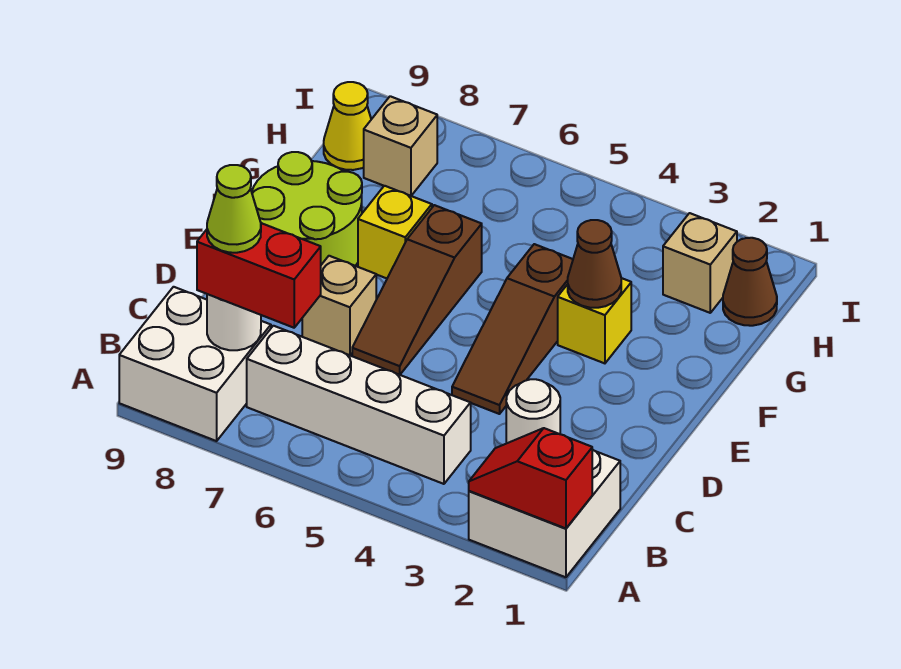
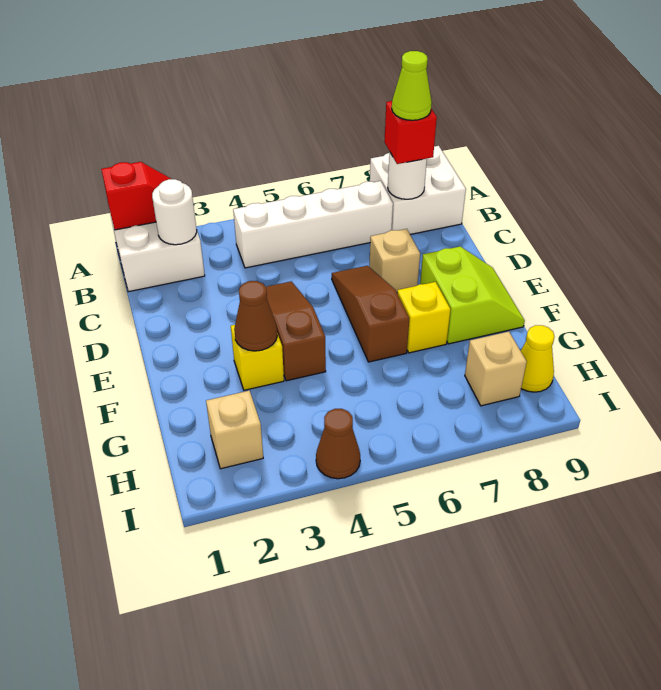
red brick B7:B8 level 3 -> red brick B8 level 3
lime round brick E8:F9 level 1 -> lime slope E8:F9 level 1 top 8
brown cone H1 level 1 -> brown cone I4 level 1

